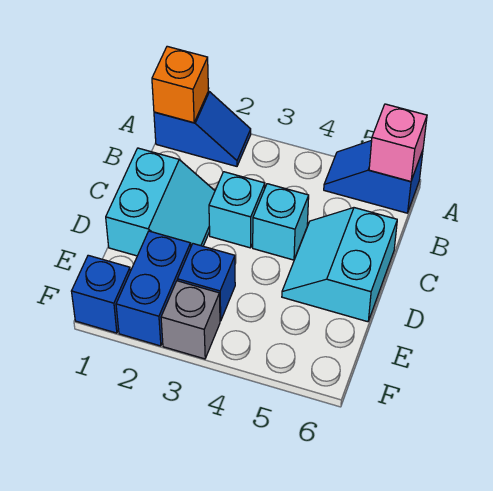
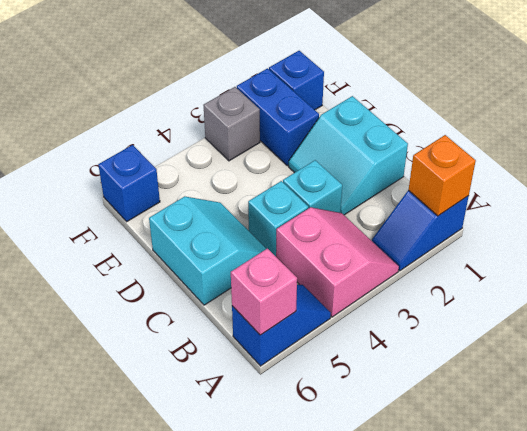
none -> pink slope A3:B4 level 1 top 4
blue brick E3 level 1 -> blue brick F6 level 1

